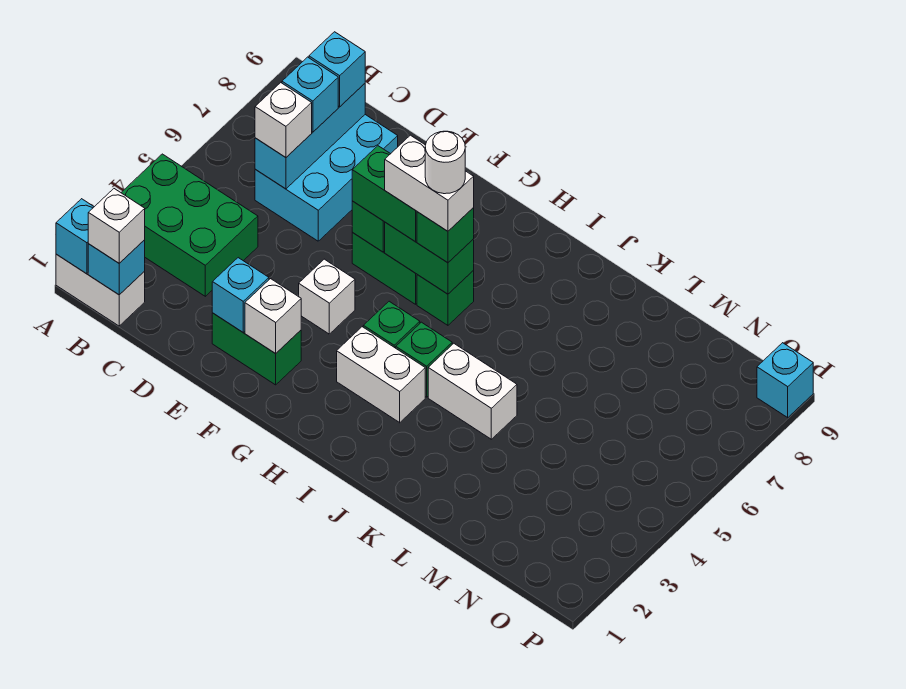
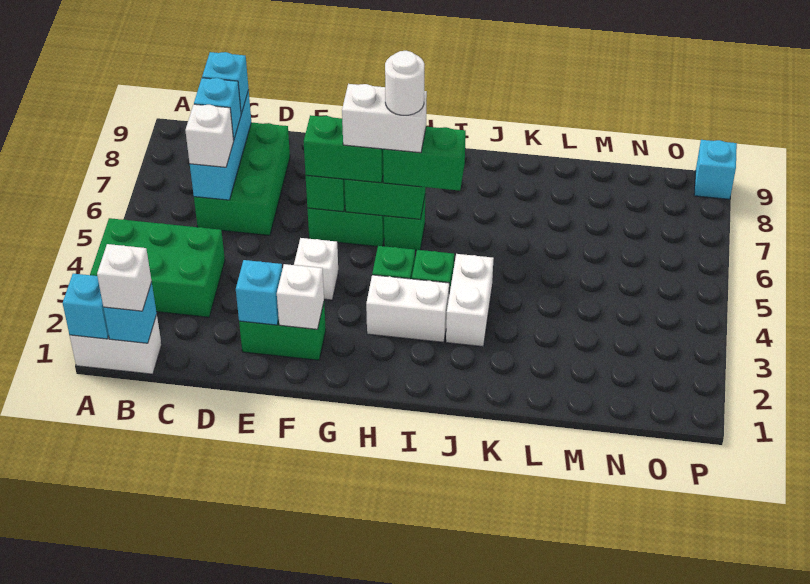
cyan brick C6:D8 level 1 -> green brick C6:D8 level 1
green brick H6 level 3 -> green brick H6:I6 level 3
white brick J4:K4 level 1 -> white brick J3:J4 level 1

